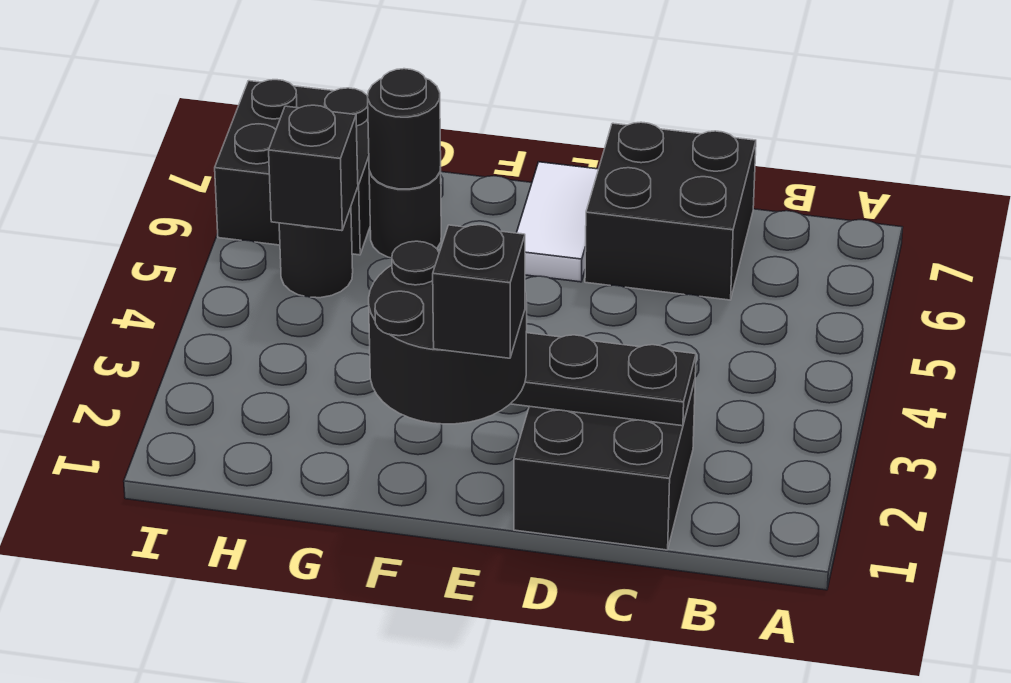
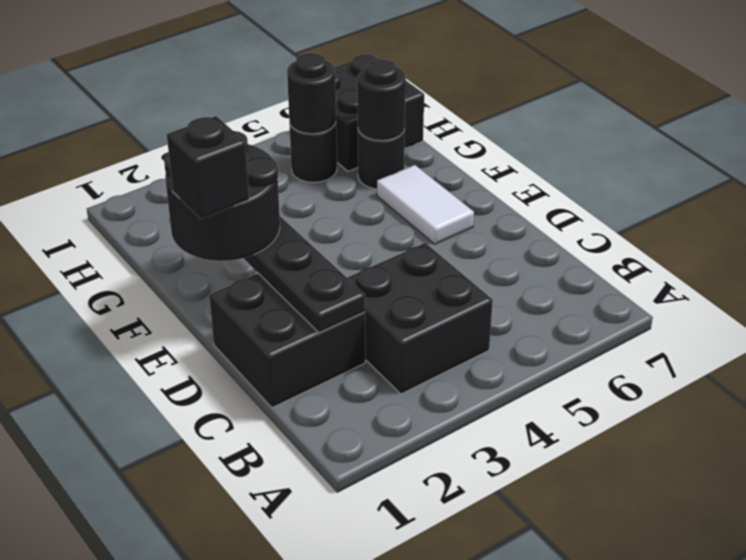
black brick C6:D7 level 1 -> black brick B3:C4 level 1
white tile E6:E7 level 1 -> white tile E6:F6 level 1
black brick H5 level 2 -> black round brick H5 level 2

